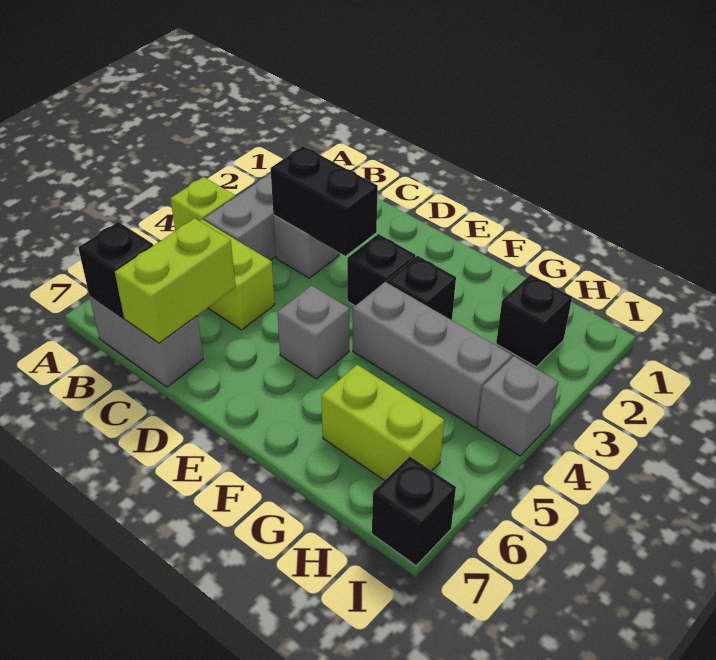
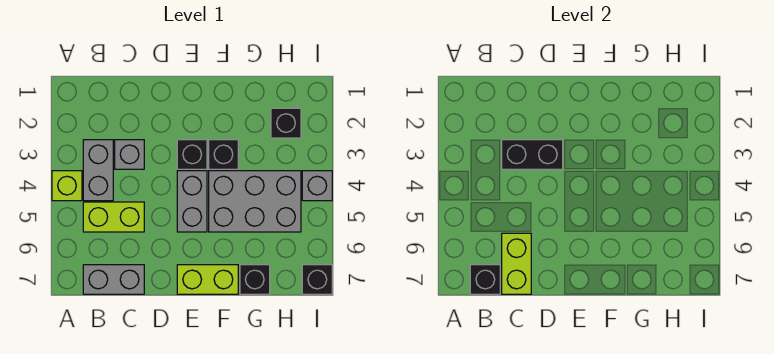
grey brick E5 level 1 -> grey brick E4:E5 level 1
grey brick F4:H4 level 1 -> grey brick F4:H5 level 1
lime brick G6:H6 level 1 -> lime brick E7:F7 level 1
none -> black brick G7 level 1

